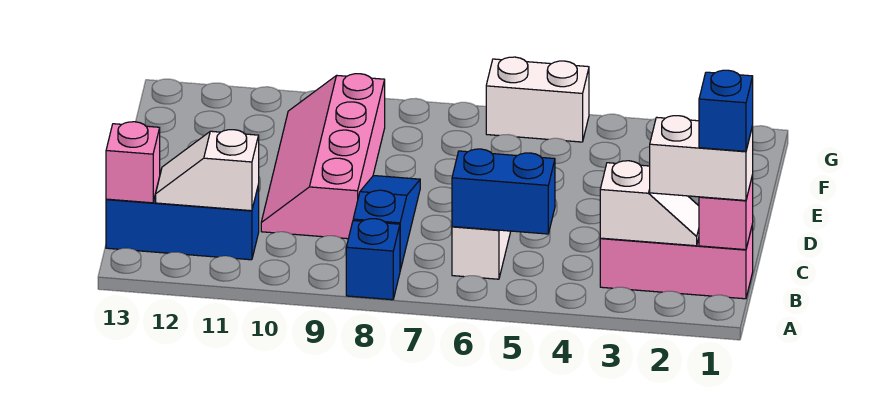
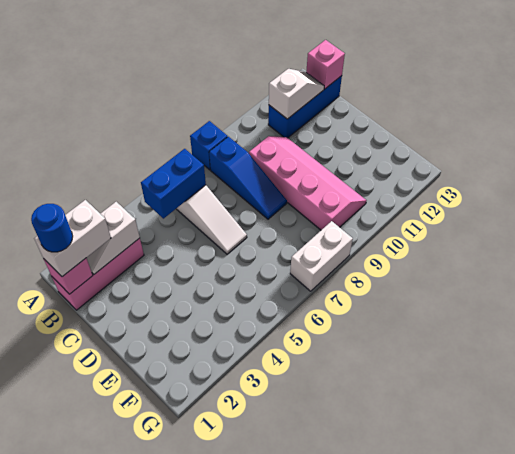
blue brick B1 level 4 -> blue round brick B1 level 4
white brick G5:G6 level 1 -> white brick G7:G8 level 1

